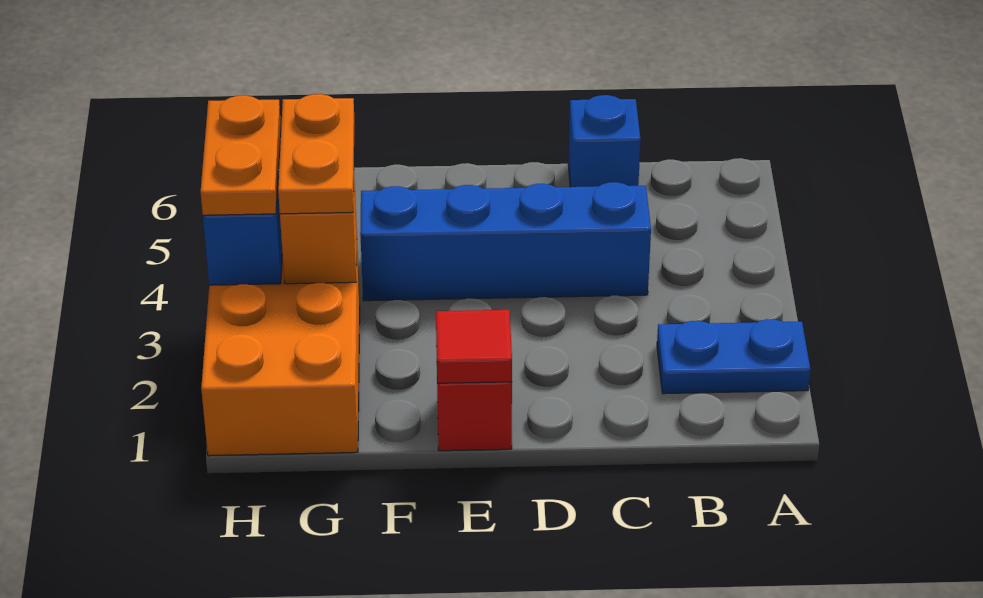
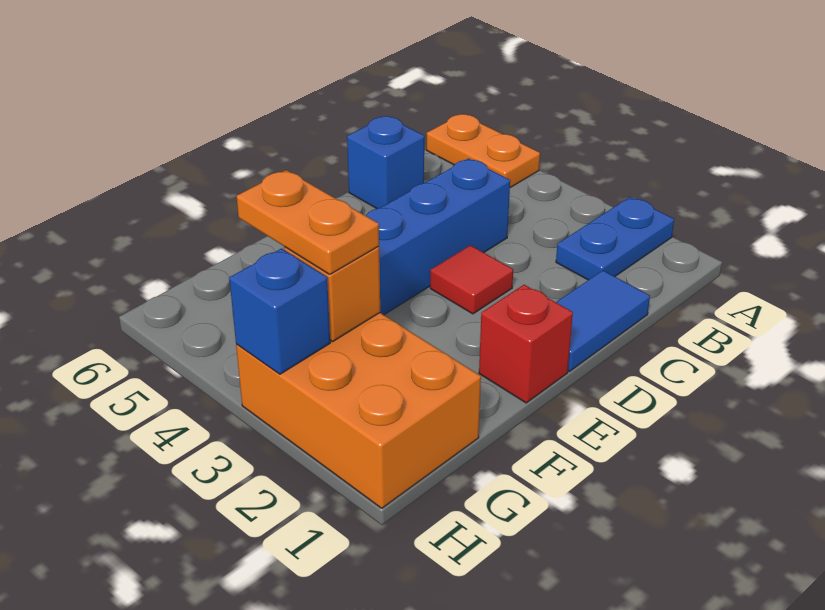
none -> blue tile C1:D1 level 1
red tile E1 level 2 -> red tile D3 level 1
orange plate H3:H4 level 3 -> orange plate A5:A6 level 1

